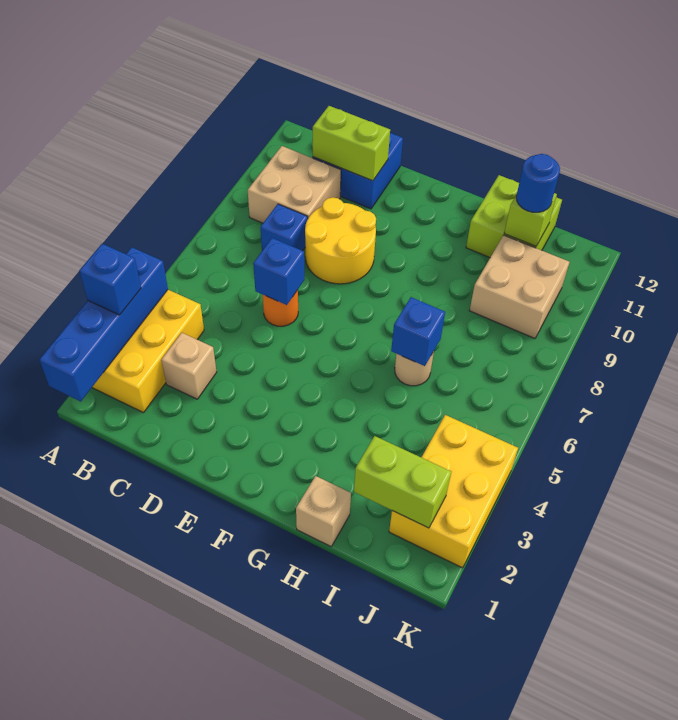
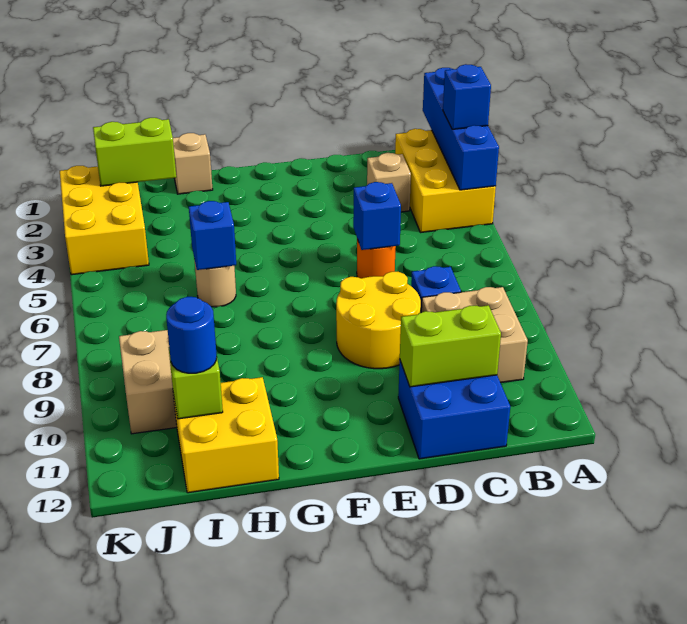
lime brick H11:I12 level 1 -> yellow brick H11:I12 level 1

